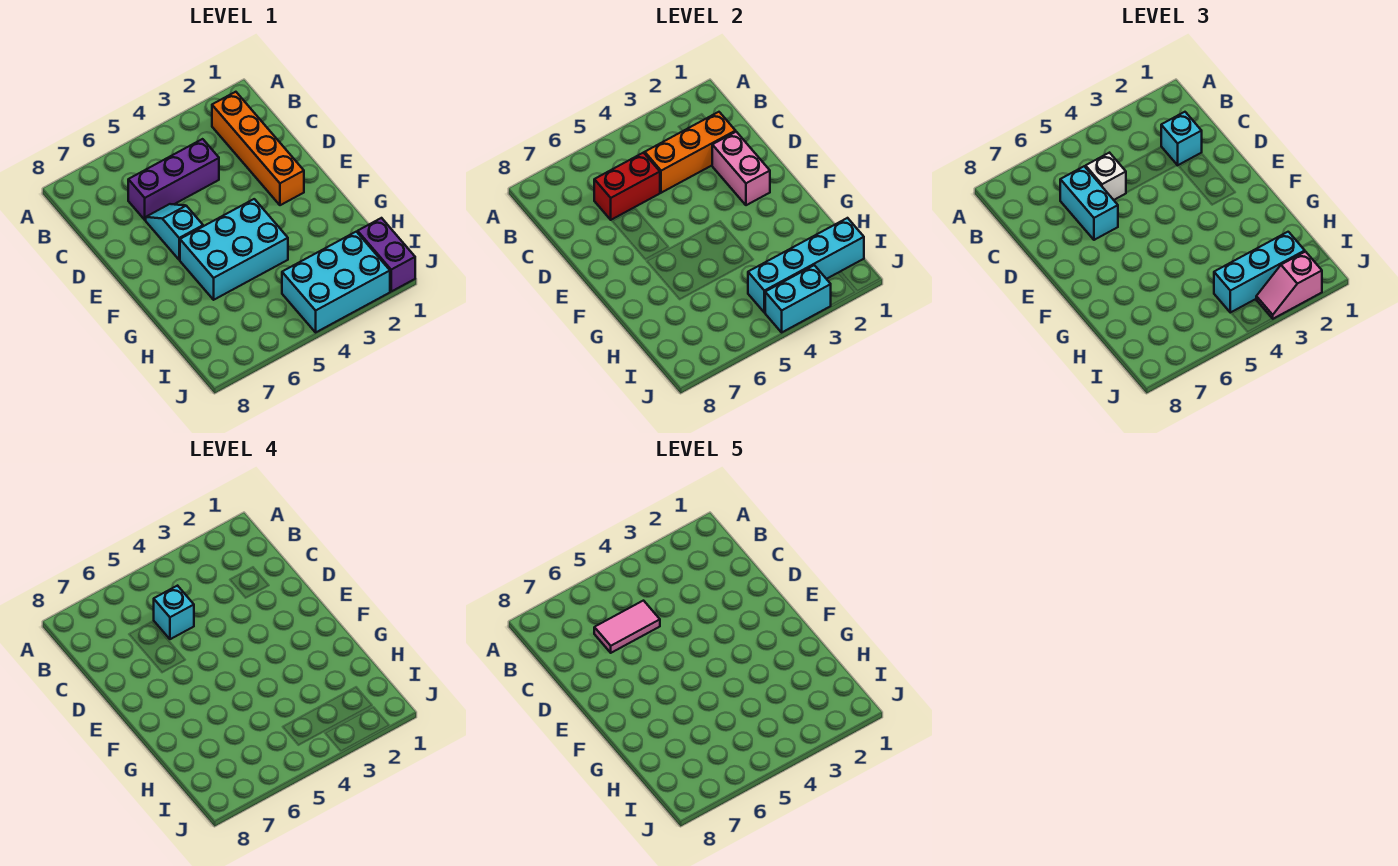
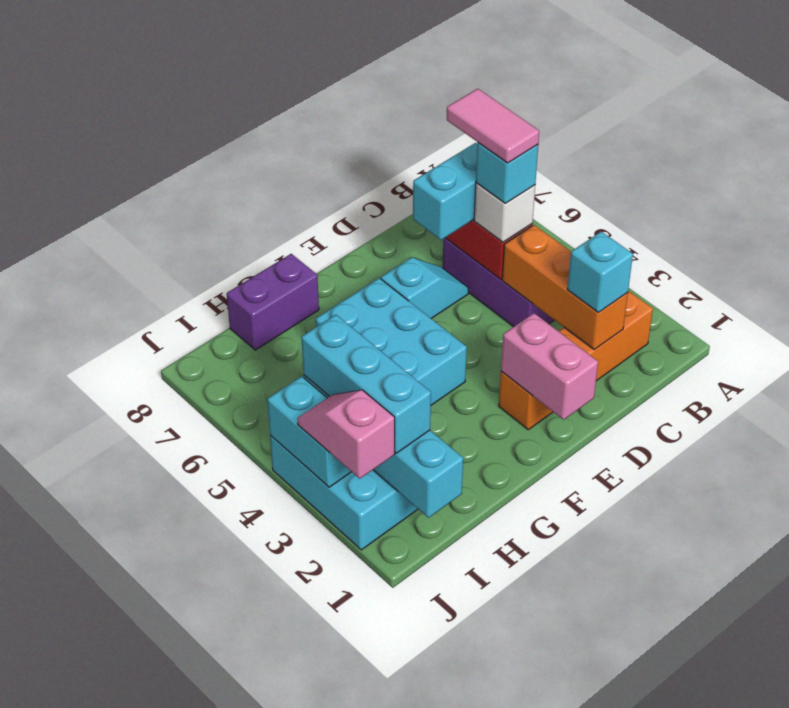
pink brick D2:E2 level 2 -> pink brick E1:E2 level 2
purple brick I1:J1 level 1 -> purple brick G8:H8 level 1

